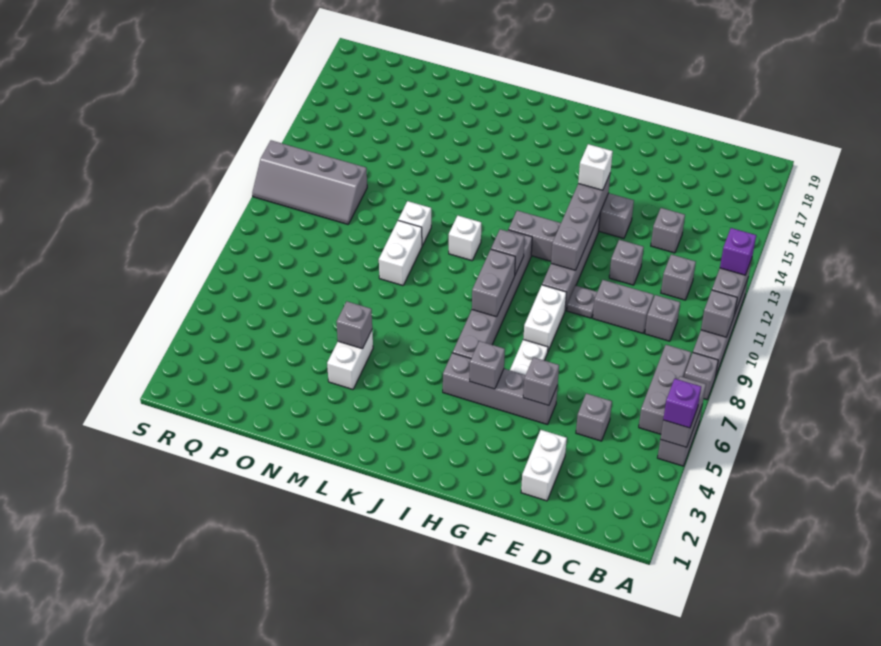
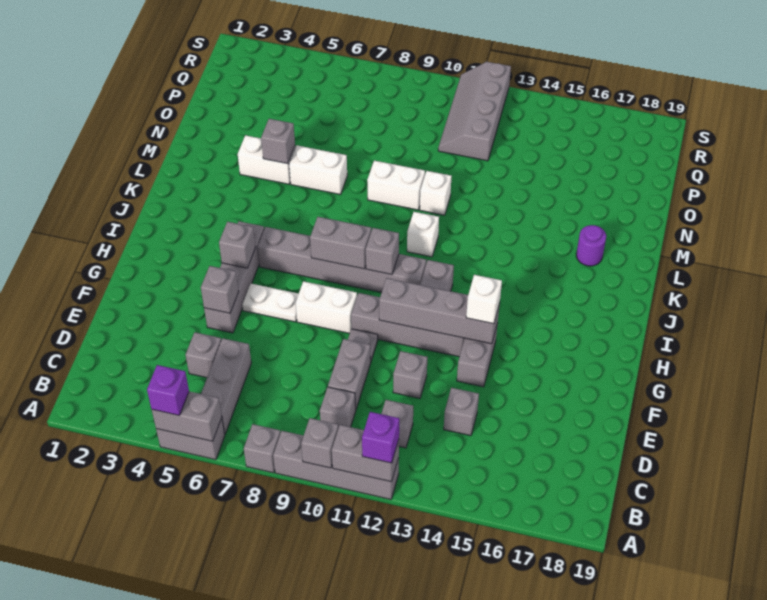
grey brick B6:B8 level 1 -> grey brick B6:D6 level 1
white brick E2:E3 level 1 -> white brick M6:M7 level 1
none -> purple round brick L17 level 1

